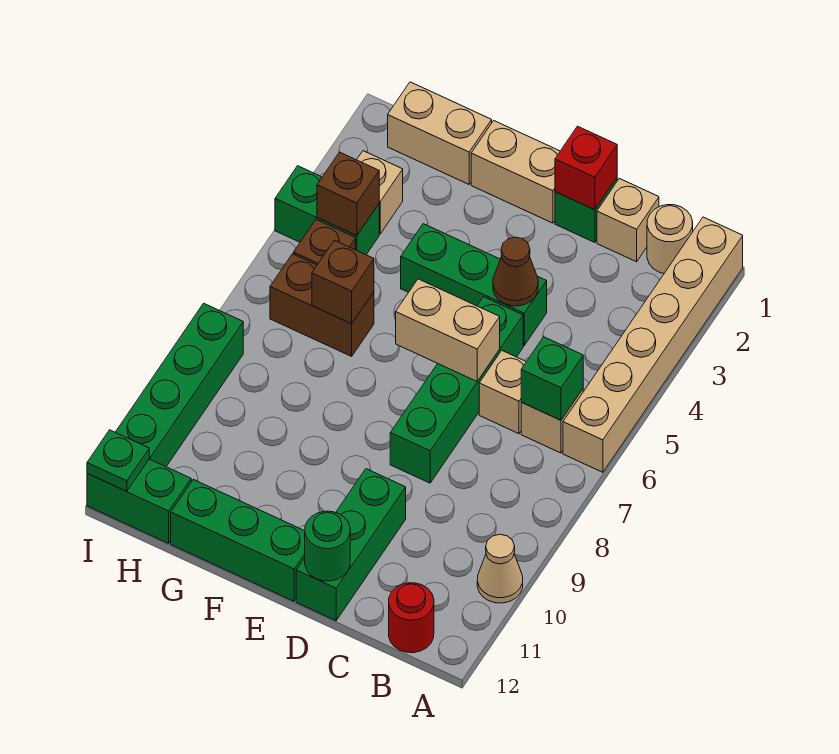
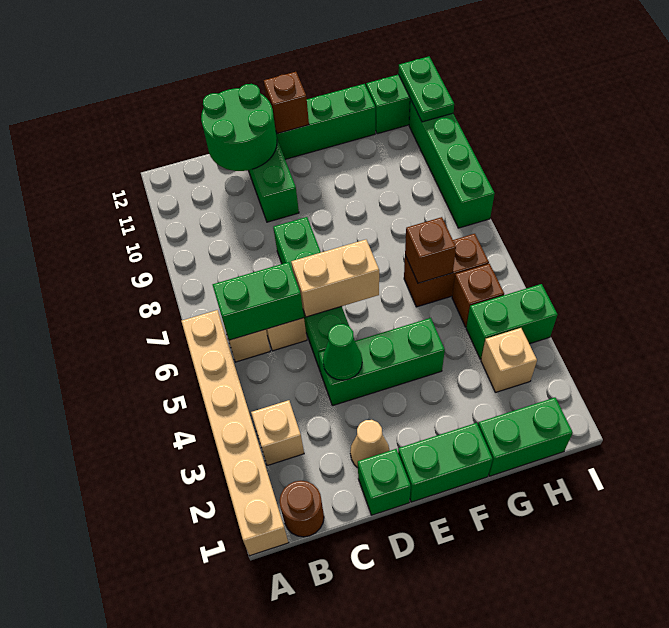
tan cone A10 level 1 -> tan cone D2 level 1
tan round brick B1 level 1 -> brown round brick B1 level 1
green brick B6 level 2 -> green brick B6:C6 level 2
red round brick B12 level 1 -> none
tan brick C1 level 1 -> tan brick B3 level 1
red brick D1 level 2 -> none
brown cone D4 level 2 -> green cone D4 level 2
green round brick D12 level 2 -> green round brick C11:D12 level 2
tan brick E1:F1 level 1 -> green brick E1:F1 level 1
tan brick G1:H1 level 1 -> green brick G1:H1 level 1
brown brick H4 level 2 -> brown brick E12 level 2
green plate I12 level 2 -> green plate I11:I12 level 2

